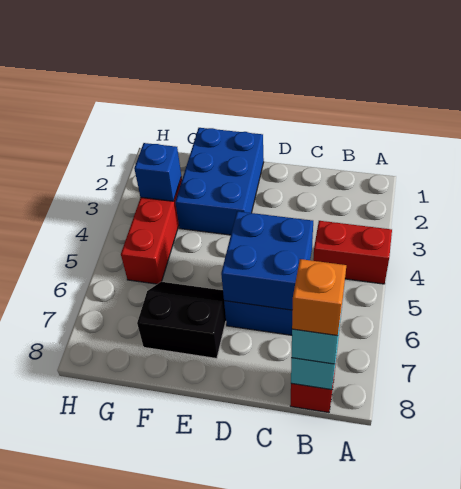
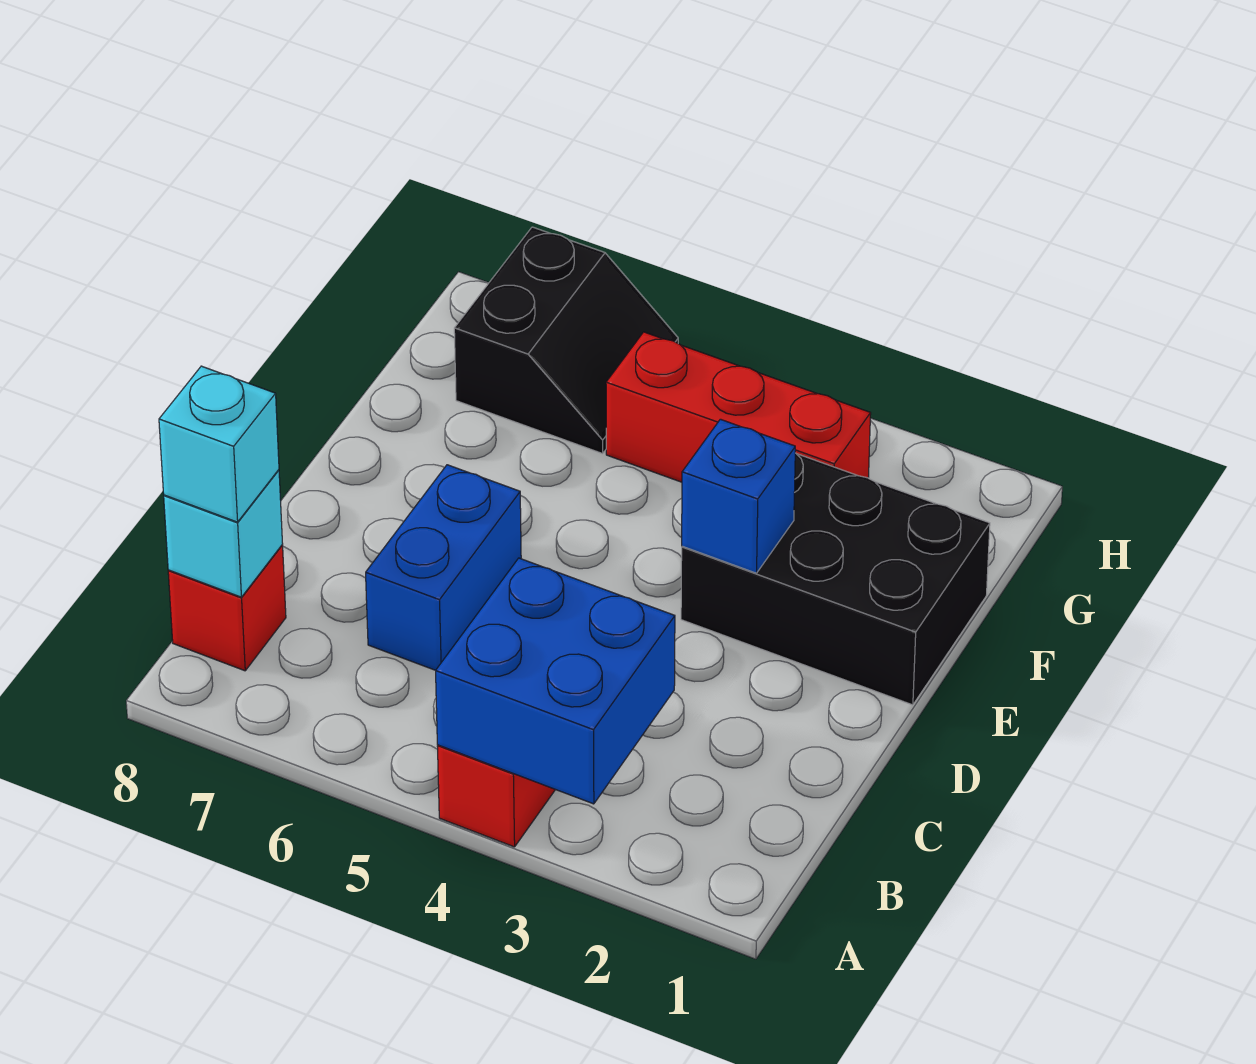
orange brick B8 level 4 -> none
blue brick C5:D6 level 2 -> blue brick A3:B4 level 2
blue brick E1:F3 level 1 -> black brick E1:F3 level 1
black slope E6:F7 level 1 top 7 -> black slope G6:H7 level 1 top 7
blue brick G3 level 2 -> blue brick E3 level 2

